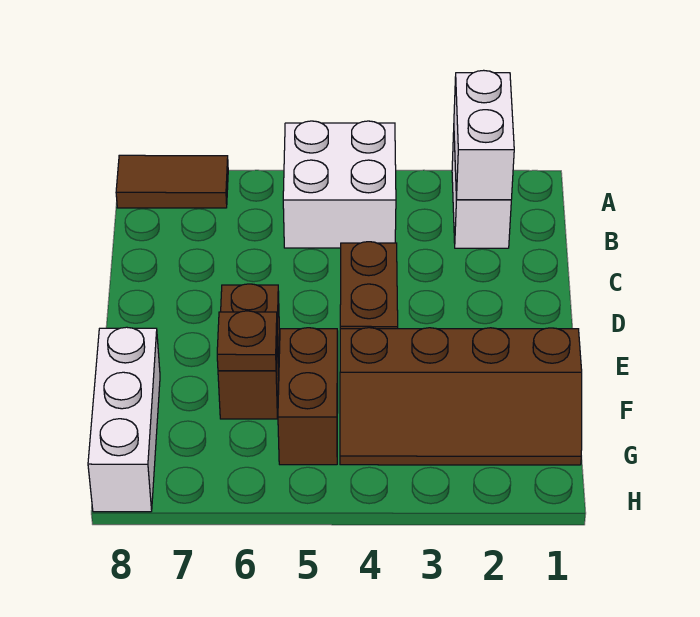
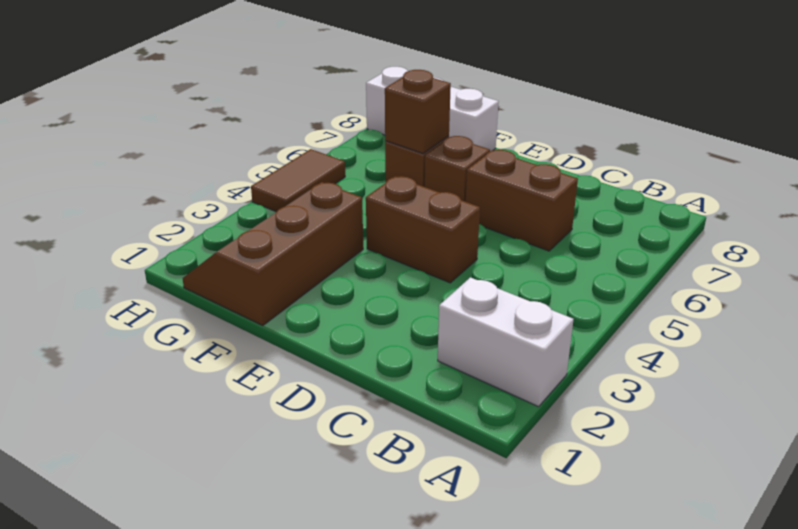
white brick A2:B2 level 2 -> none
white brick A4:B5 level 1 -> none
brown tile A7:A8 level 1 -> brown tile H4:H5 level 1
brown slope F1:G4 level 1 top F -> brown slope F1:G3 level 1 top F
brown brick F5:G5 level 1 -> brown brick C6:D6 level 1
brown plate F6 level 2 -> brown brick F6 level 2

